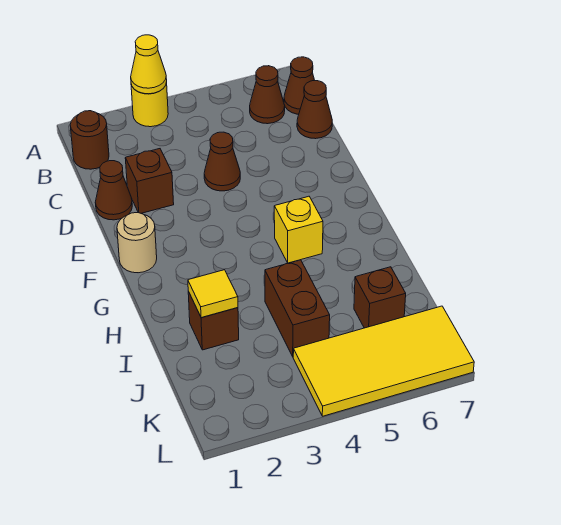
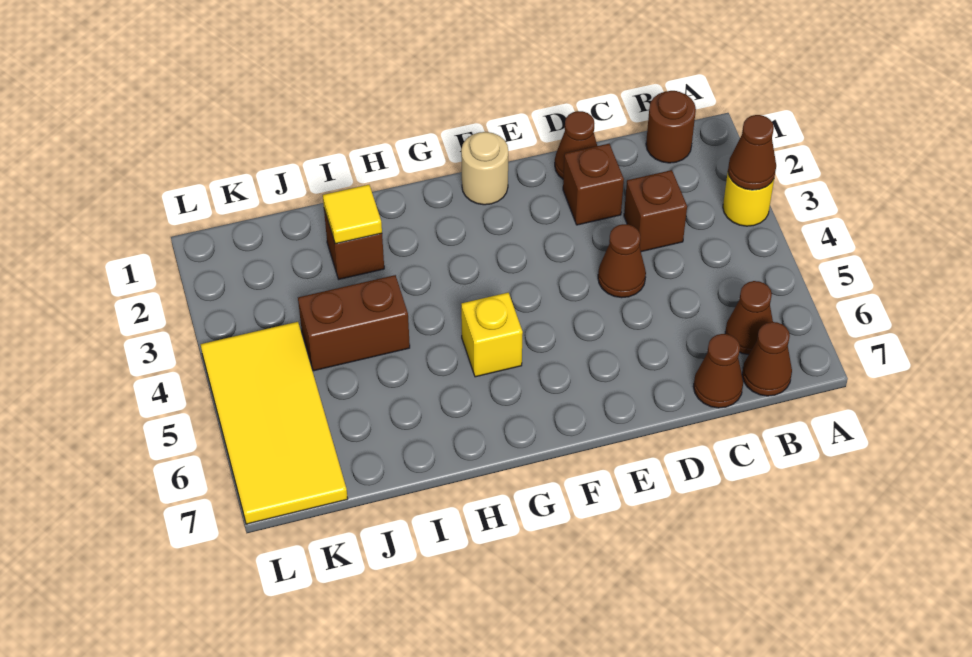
yellow cone A3 level 2 -> brown cone A3 level 2
brown brick J6 level 1 -> brown brick C3 level 1

